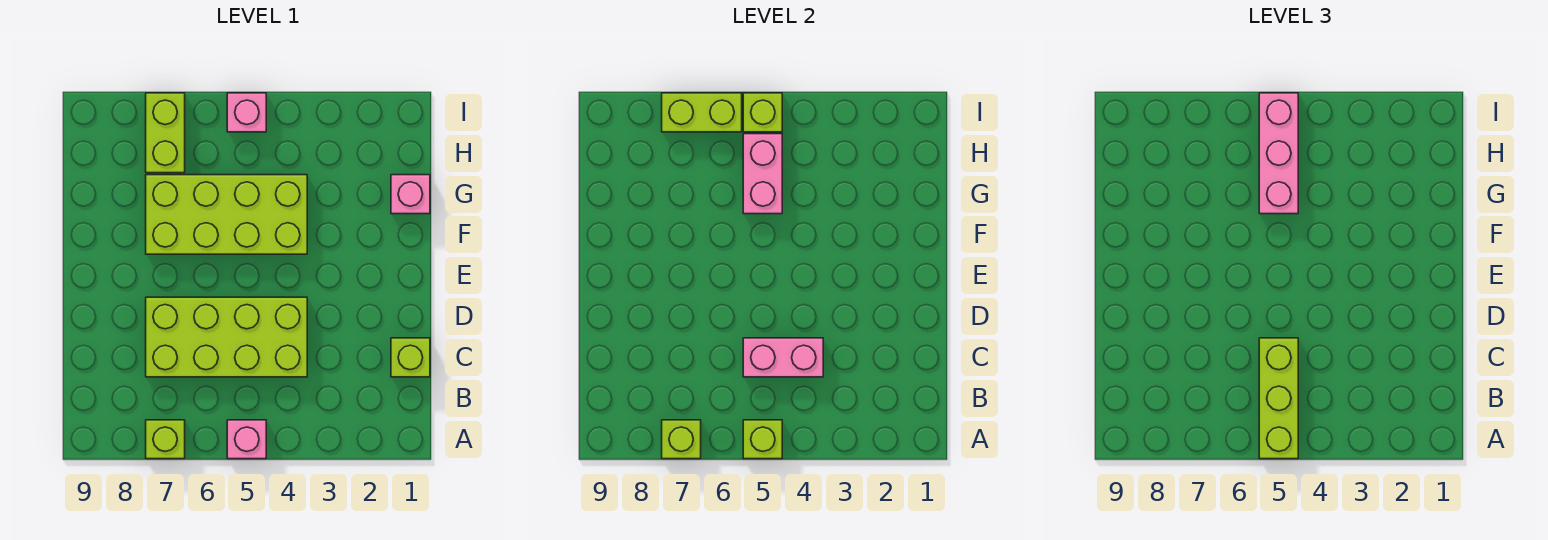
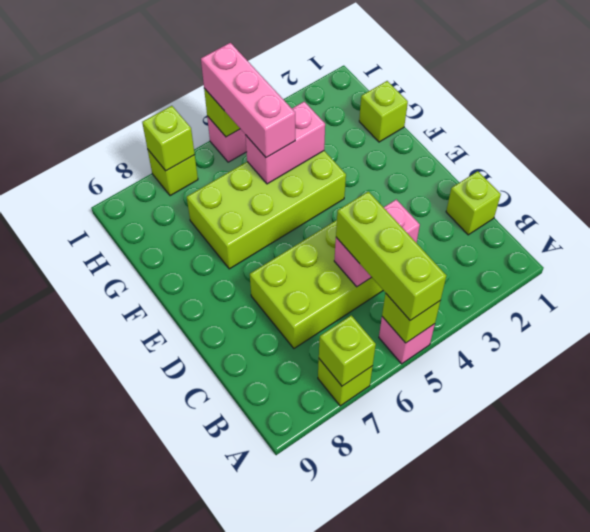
pink brick G1 level 1 -> lime brick G1 level 1
pink brick G5:H5 level 2 -> pink brick G4:G5 level 2
lime brick H7:I7 level 1 -> lime brick I7 level 1
lime brick I6:I7 level 2 -> lime brick I7 level 2

